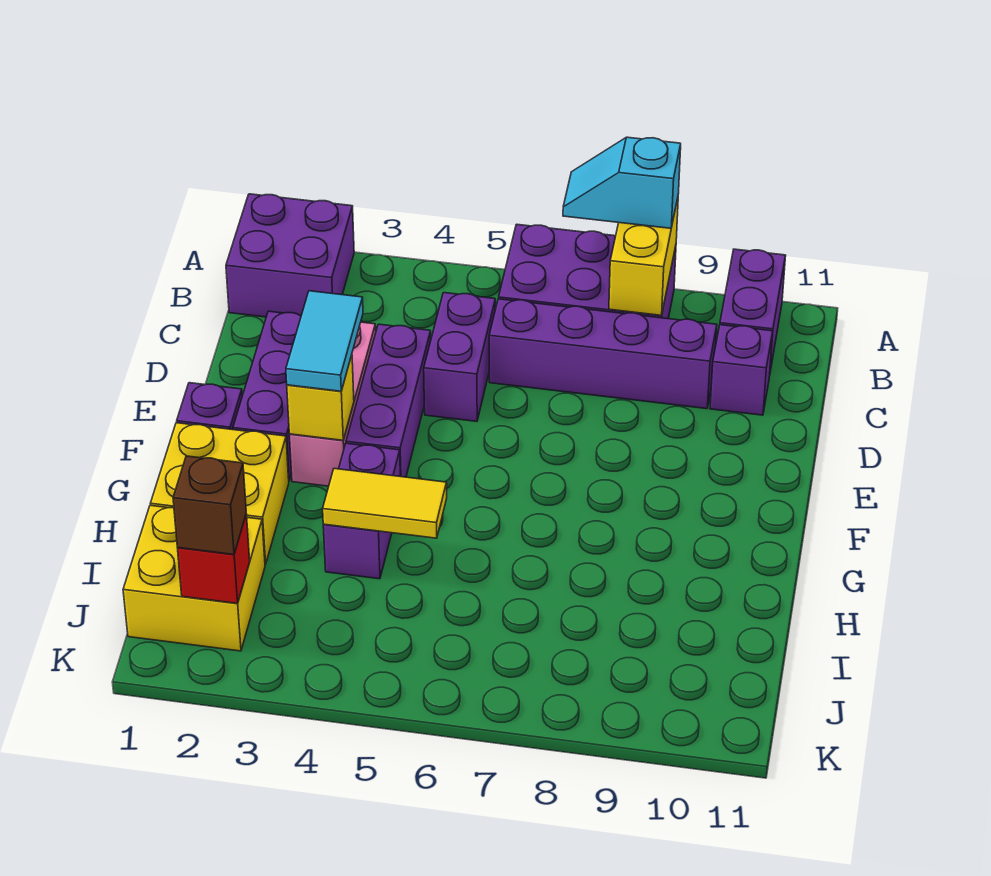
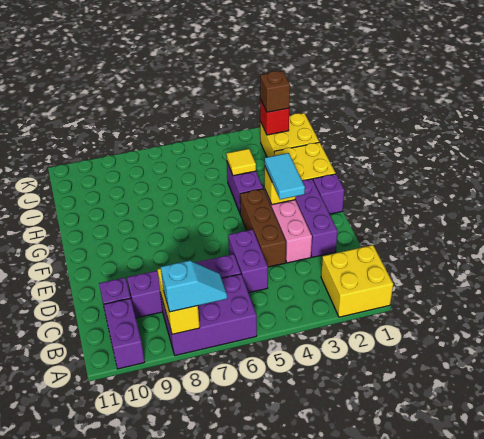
purple brick A1:B2 level 1 -> yellow brick A1:B2 level 1
purple brick D4:F4 level 1 -> brown brick D4:F4 level 1
yellow tile H4:H5 level 2 -> yellow tile H4 level 2

